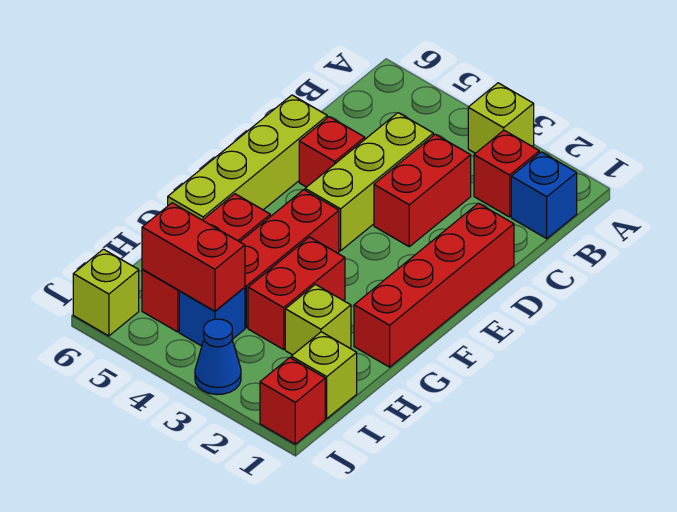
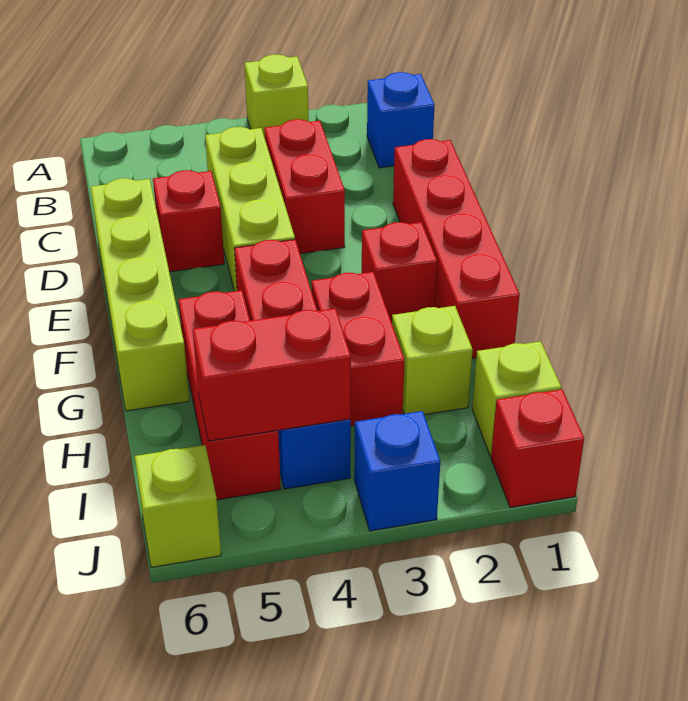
red brick B2 level 1 -> red brick F2 level 1
blue cone J3 level 1 -> blue brick J3 level 1

